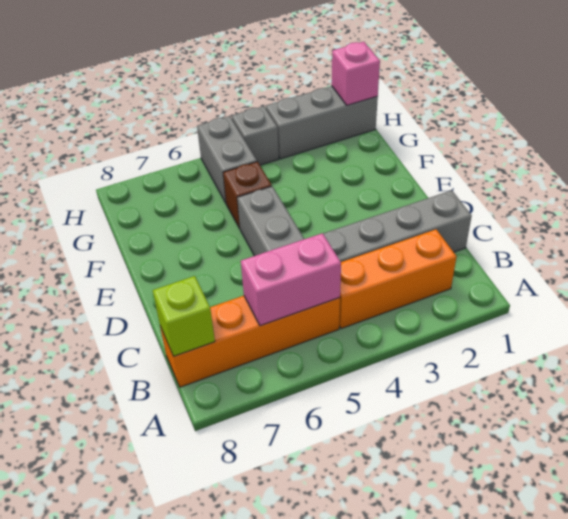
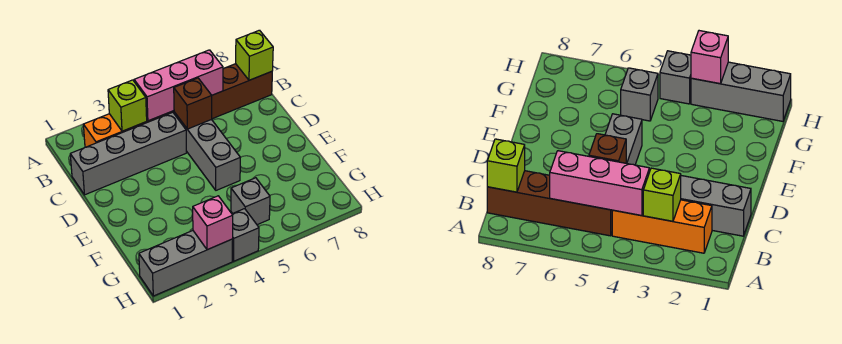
none -> lime brick B3 level 2
orange brick B5:B8 level 1 -> brown brick B5:B8 level 1
pink brick B5:B6 level 2 -> pink brick B4:B6 level 2
brown brick F5 level 1 -> brown brick C5 level 2
grey brick G5:H5 level 1 -> grey brick G5 level 1
pink brick H1 level 2 -> pink brick H3 level 2

